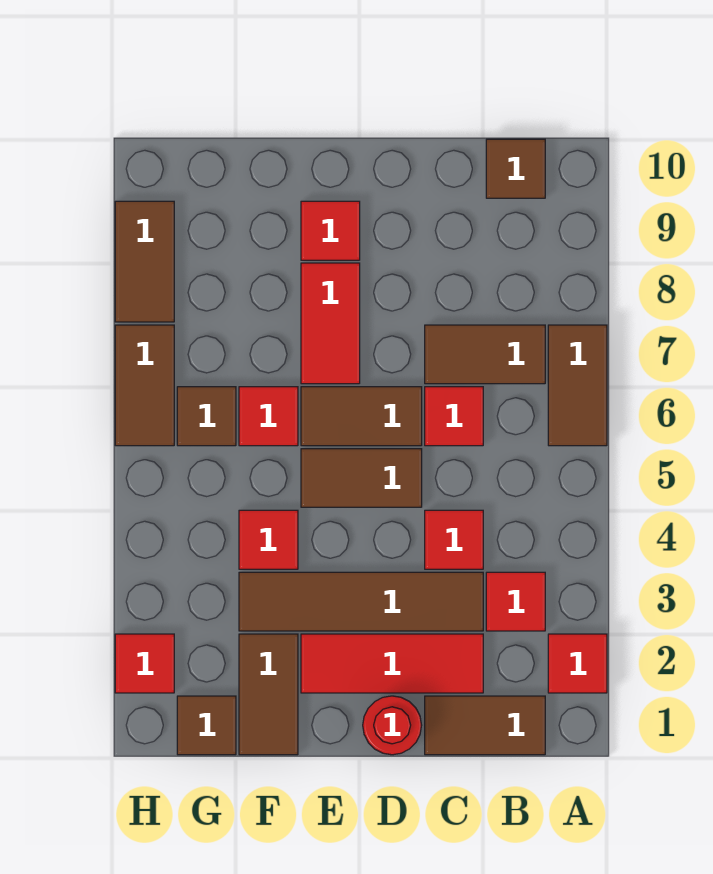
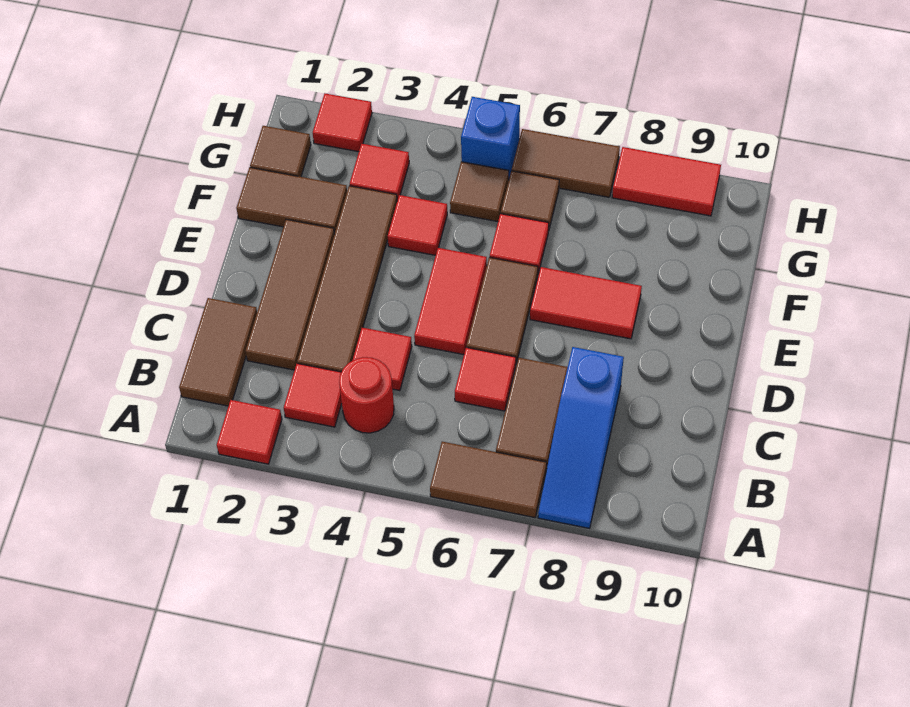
none -> blue slope A8:C8 level 1 top C
brown tile B10 level 1 -> brown tile G5 level 1
red tile C2:E2 level 1 -> brown tile C2:E2 level 1
red round brick D1 level 1 -> red round brick B4 level 1
brown tile D5:E5 level 1 -> red tile D5:E5 level 1
red tile E9 level 1 -> red tile G3 level 1
none -> blue brick H5 level 1
brown tile H8:H9 level 1 -> red tile H8:H9 level 1

